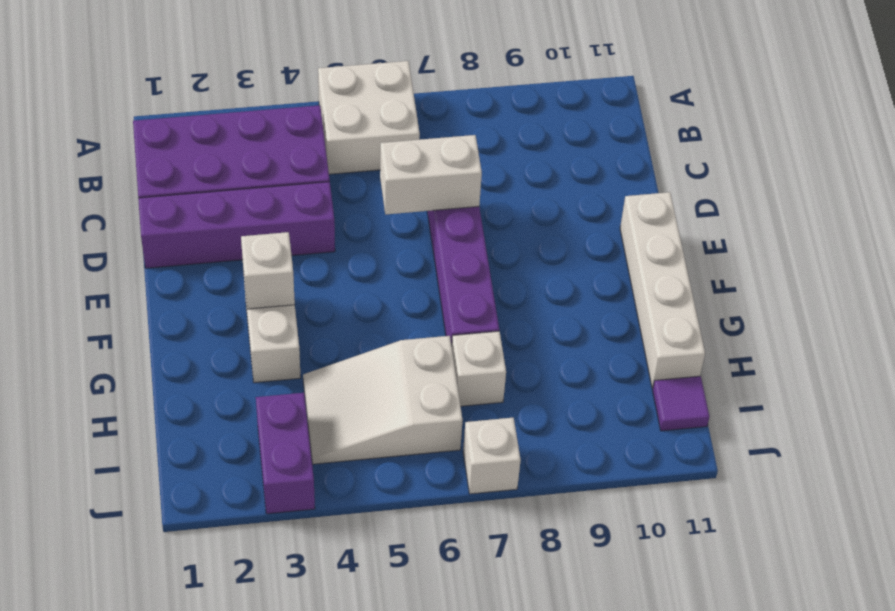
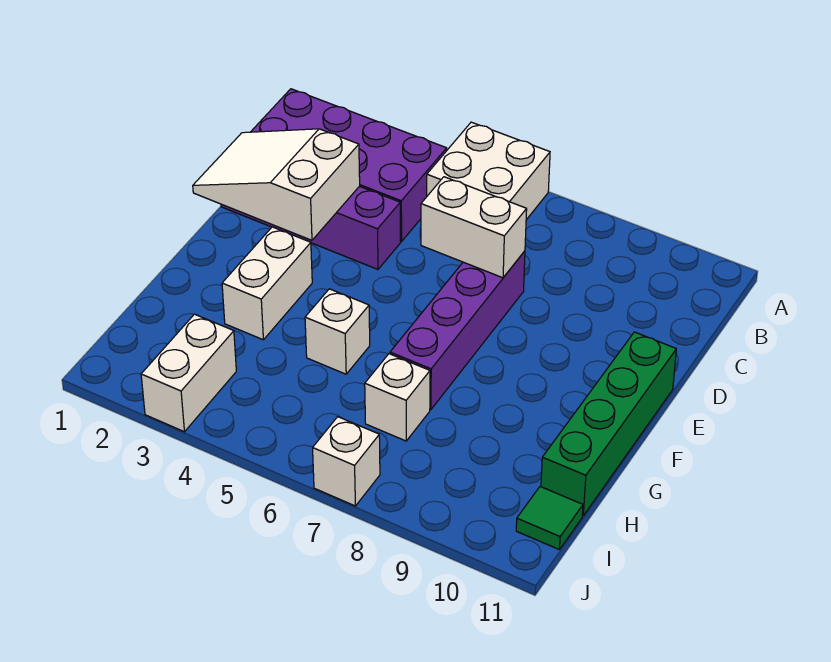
white brick E11:H11 level 1 -> green brick E11:H11 level 1
white brick F3 level 2 -> white brick G5 level 1
white slope H4:I6 level 1 top 6 -> white slope D1:E3 level 2 top 3
purple brick I3:J3 level 1 -> white brick I3:J3 level 1
purple tile I11 level 1 -> green tile I11 level 1

